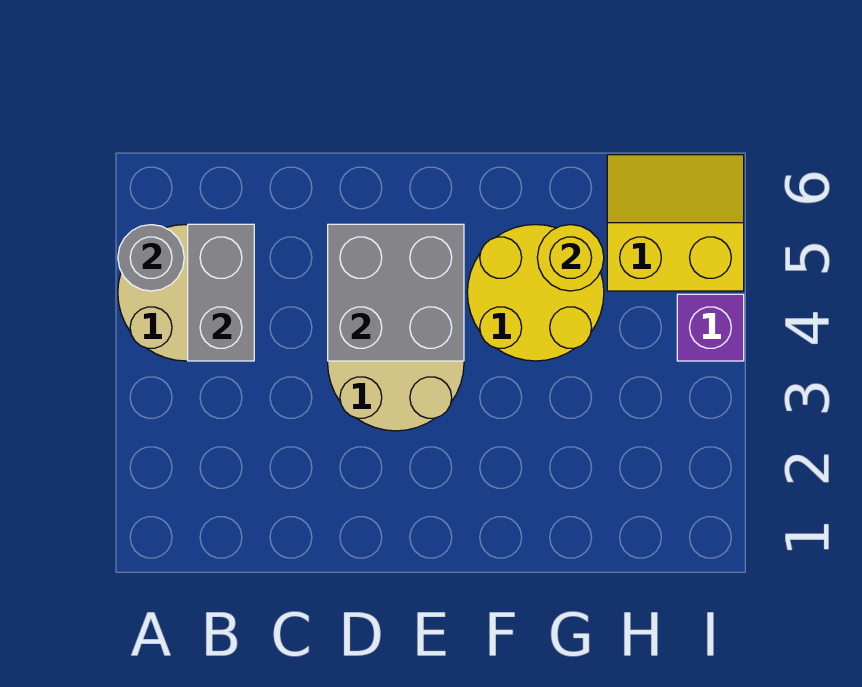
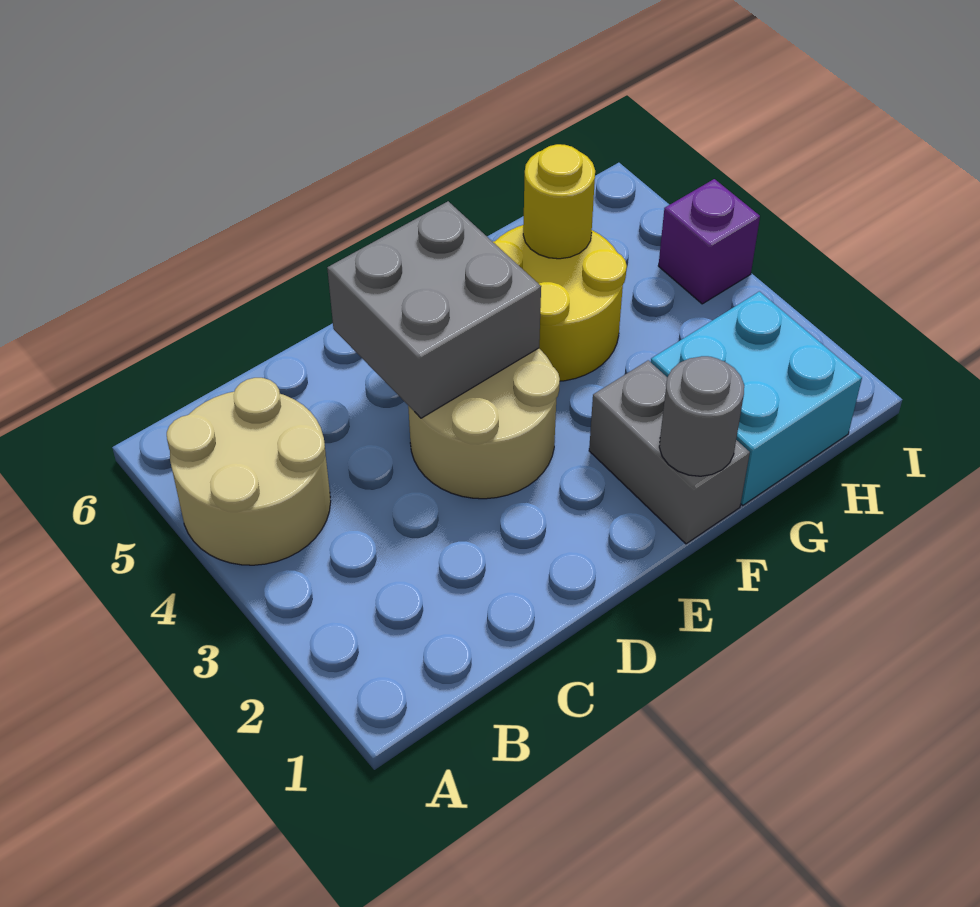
grey round brick A5 level 2 -> grey round brick F1 level 2
grey brick B4:B5 level 2 -> grey brick F1:F2 level 1
none -> cyan brick G1:H2 level 1
yellow slope H5:I6 level 1 top 5 -> none

